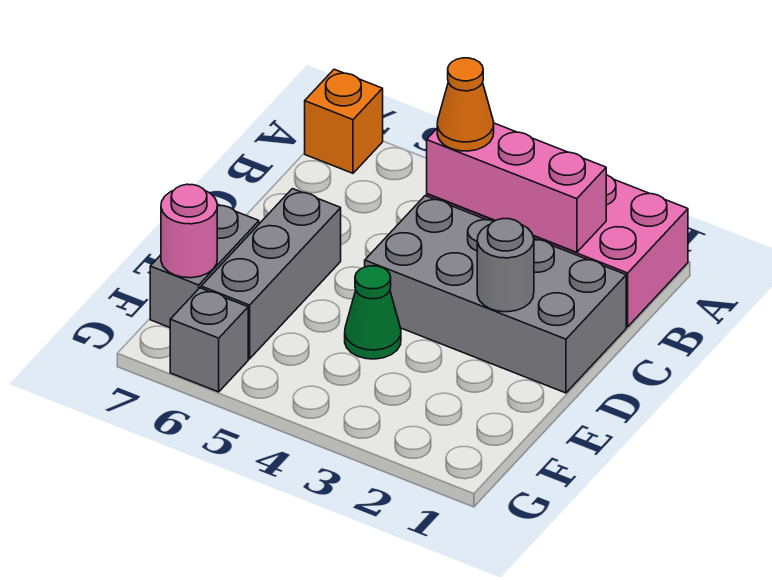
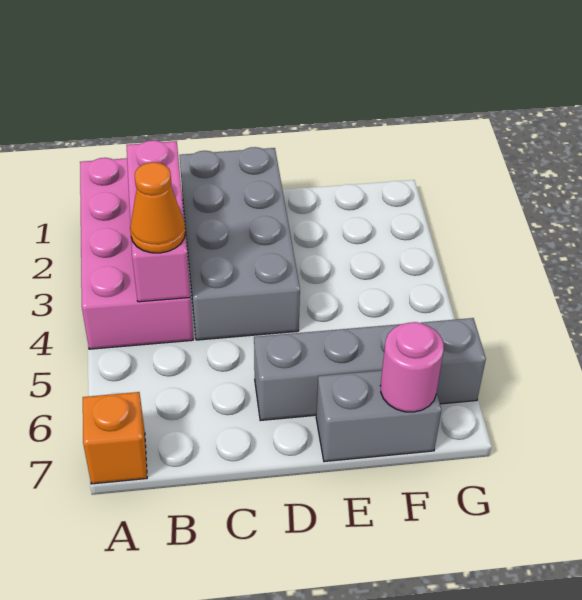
grey round brick D2 level 2 -> none
green cone E4 level 1 -> none

